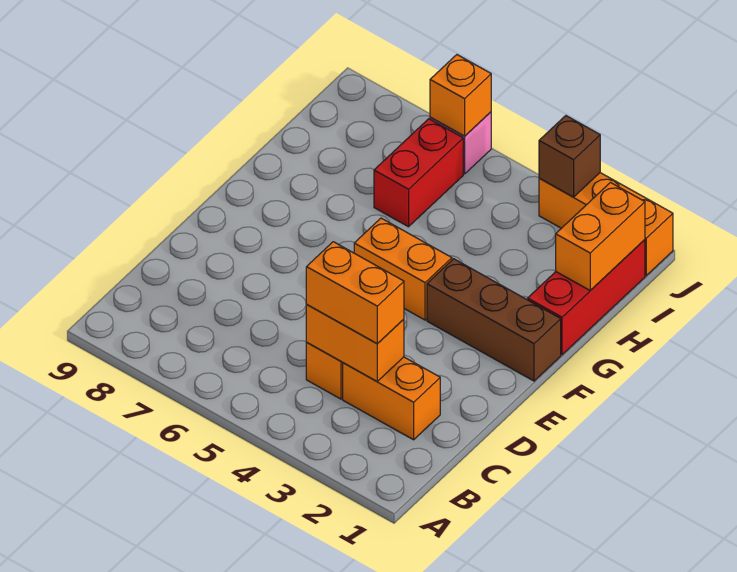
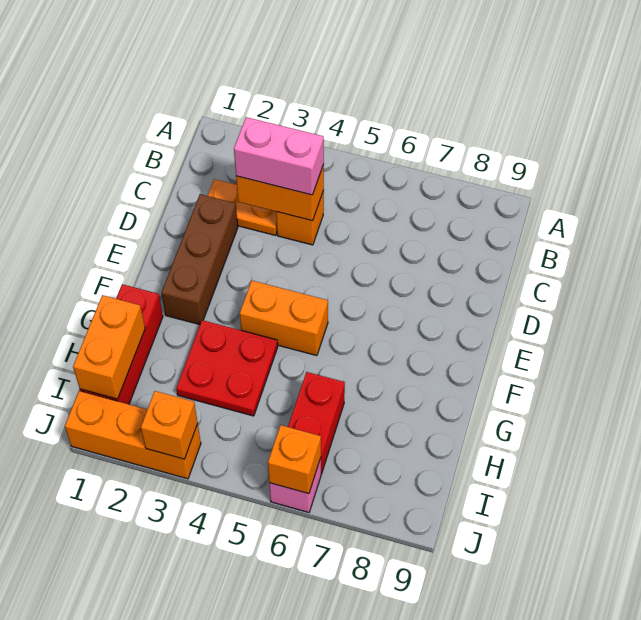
orange brick C2:C3 level 1 -> orange plate C2:C3 level 1
orange brick C3:C4 level 3 -> pink brick C3:C4 level 3
brown brick F1:F3 level 1 -> brown brick D2:F2 level 1
none -> red plate G3:H4 level 1
brown brick J3 level 2 -> orange brick J3 level 2

